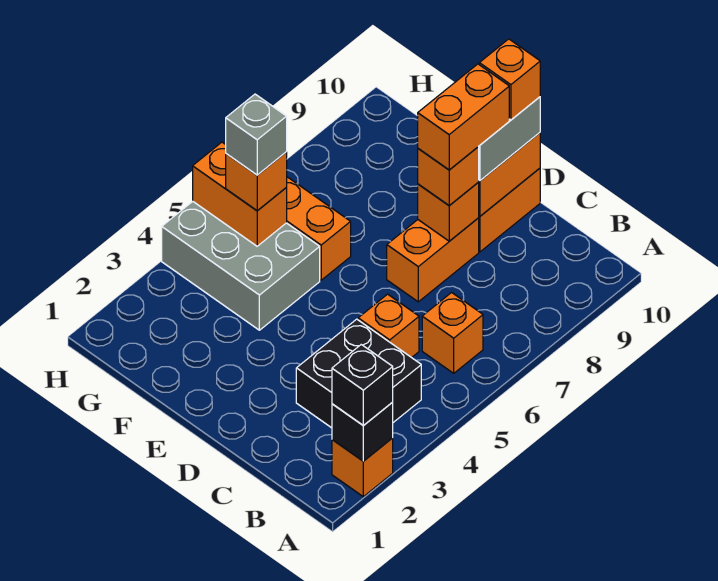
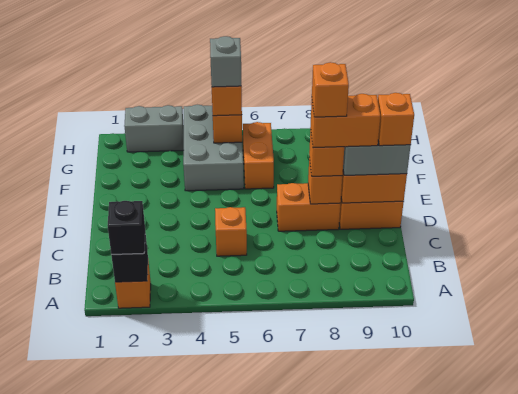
black brick B3:C4 level 1 -> none
orange brick B6 level 1 -> orange brick D8 level 5
none -> grey brick H2:H3 level 1

